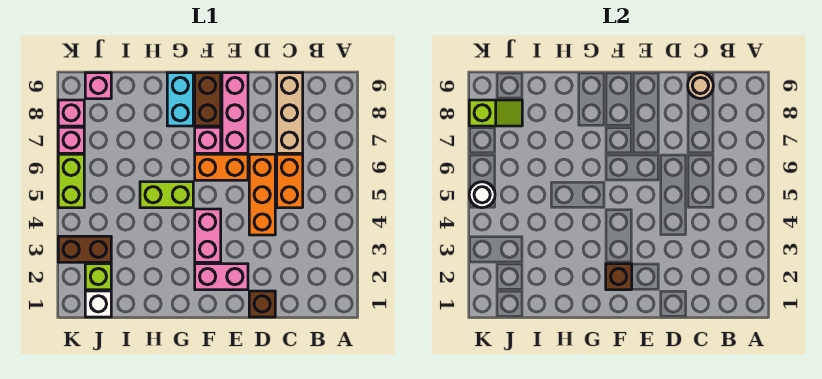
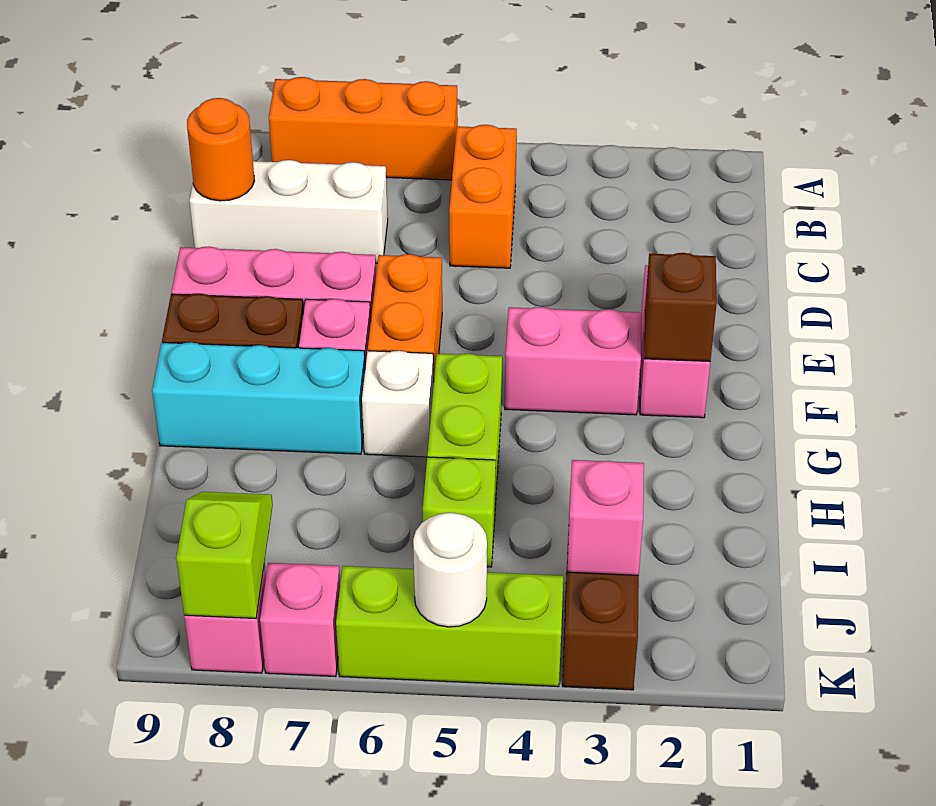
orange brick C5:C6 level 1 -> orange brick B5:C5 level 1
tan brick C7:C9 level 1 -> white brick C7:C9 level 1
tan round brick C9 level 2 -> orange round brick C9 level 2
brown brick D1 level 1 -> none
orange brick D4:D6 level 1 -> orange brick A6:A8 level 1
cyan brick G8:G9 level 1 -> cyan brick G7:G9 level 1
white brick J1 level 1 -> white brick G6 level 1
lime brick J2 level 1 -> lime brick I5 level 1
pink brick J9 level 1 -> pink brick J3 level 2
lime brick K5:K6 level 1 -> lime brick K4:K6 level 1

